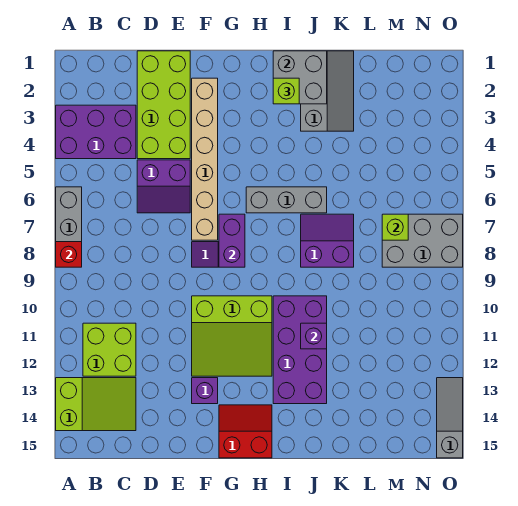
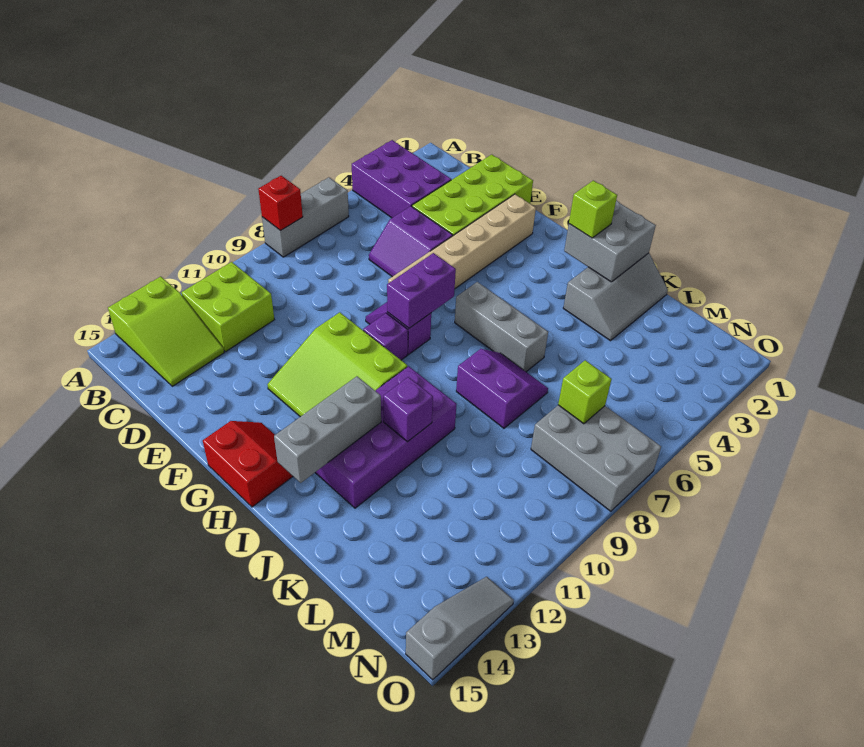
purple brick F13 level 1 -> purple brick G9 level 1
none -> grey brick I12:I14 level 2

